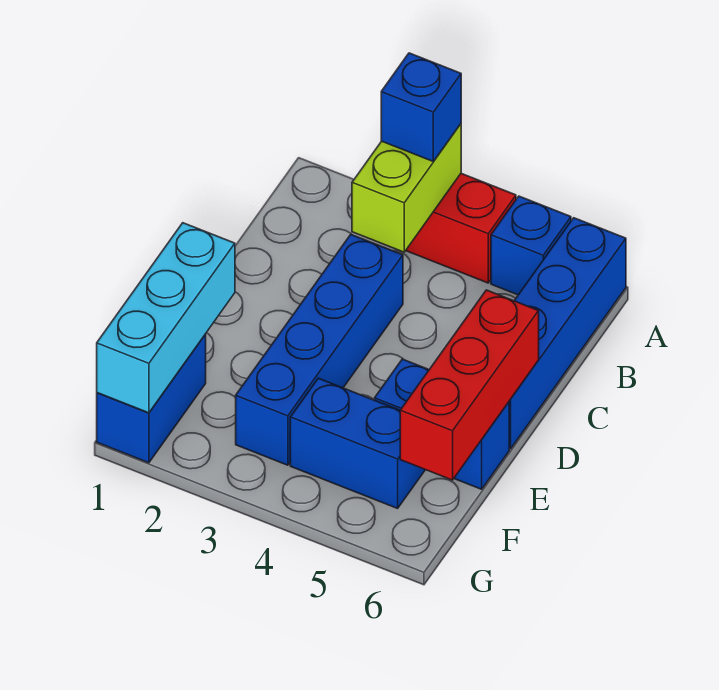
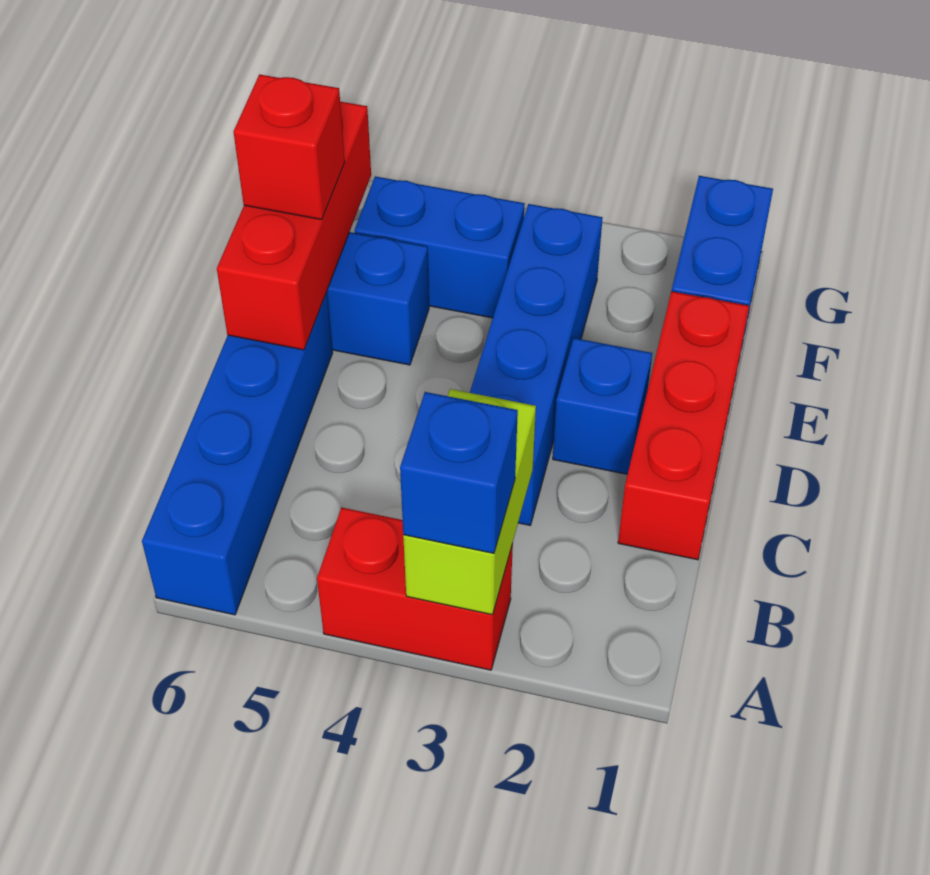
blue brick A5 level 1 -> blue brick D2 level 1
none -> red brick C1:E1 level 1
cyan brick E1:G1 level 2 -> none
none -> red brick E6 level 3

